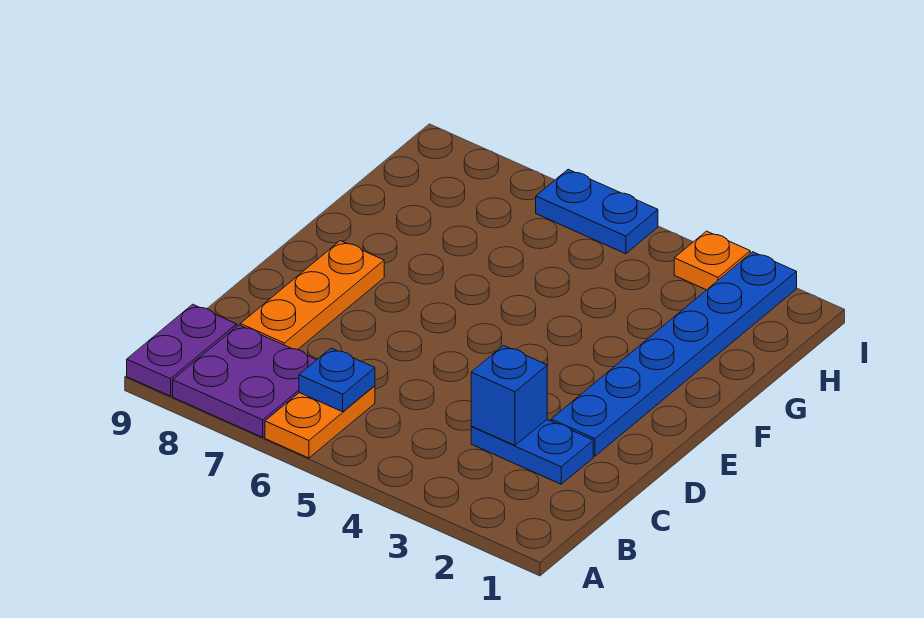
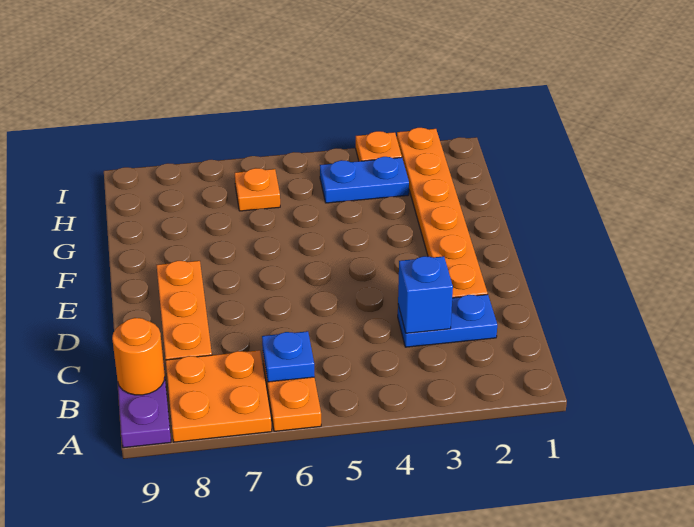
purple plate A7:B8 level 1 -> orange plate A7:B8 level 1
none -> orange round brick B9 level 2
blue plate D2:I2 level 1 -> orange plate D2:I2 level 1
none -> orange plate H6 level 1
blue plate I5:I6 level 1 -> blue plate H3:H4 level 1

